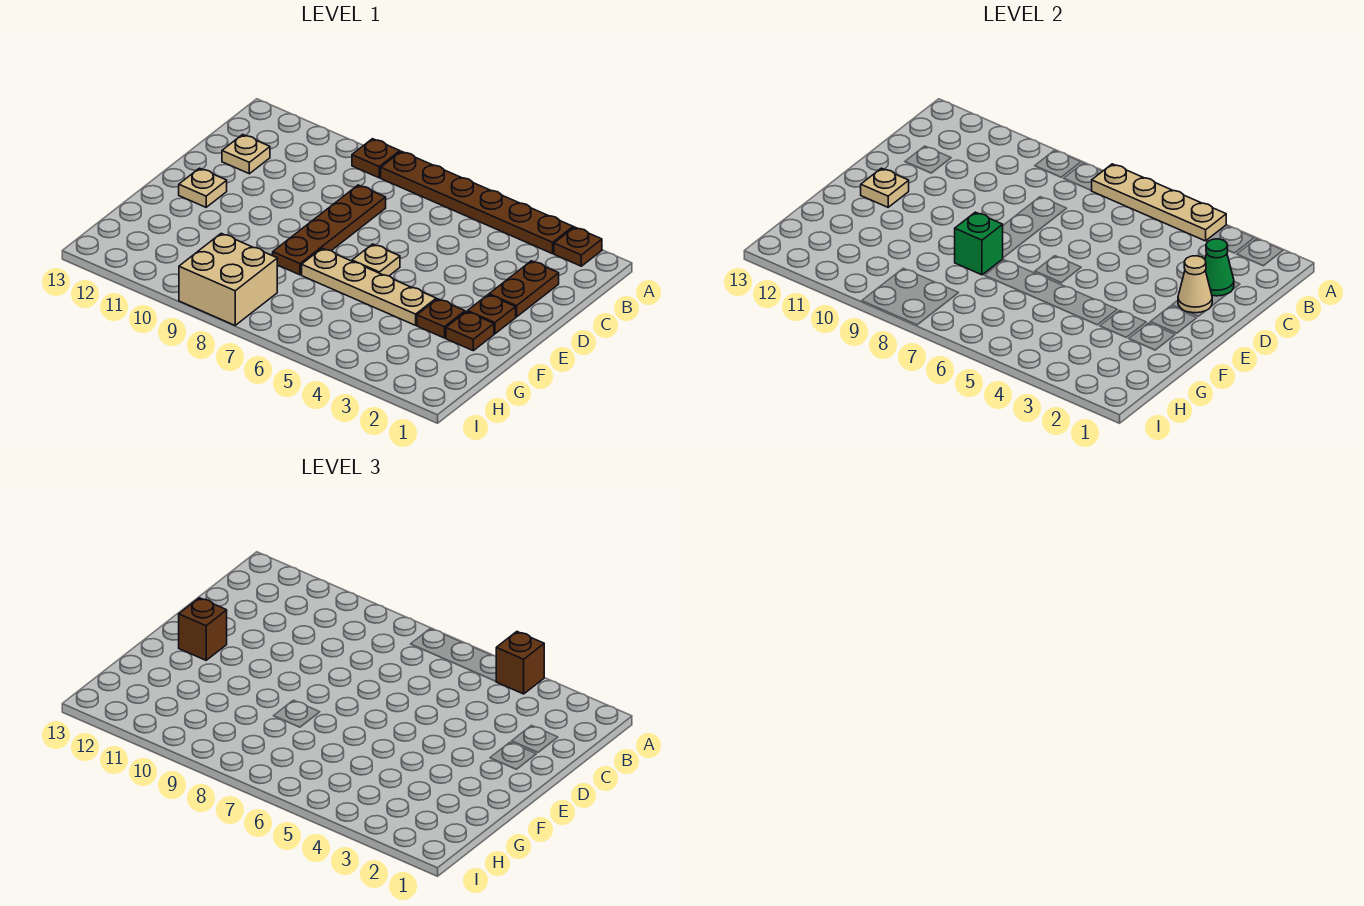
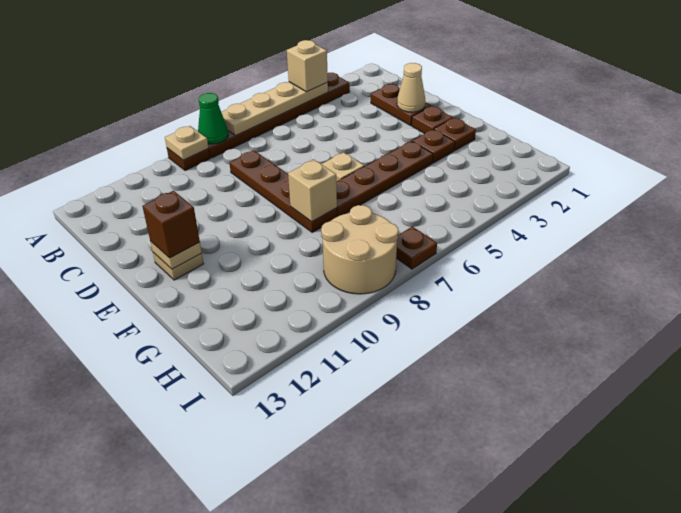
brown plate A2 level 1 -> brown plate I7 level 1
brown brick A4 level 3 -> tan brick A4 level 3
green cone C2 level 2 -> green cone A8 level 2
tan plate C12 level 1 -> tan plate A9 level 2
tan plate F4:F7 level 1 -> brown plate F4:F7 level 1
green brick F8 level 2 -> tan brick F8 level 2
tan brick H8:I9 level 1 -> tan round brick H8:I9 level 1

